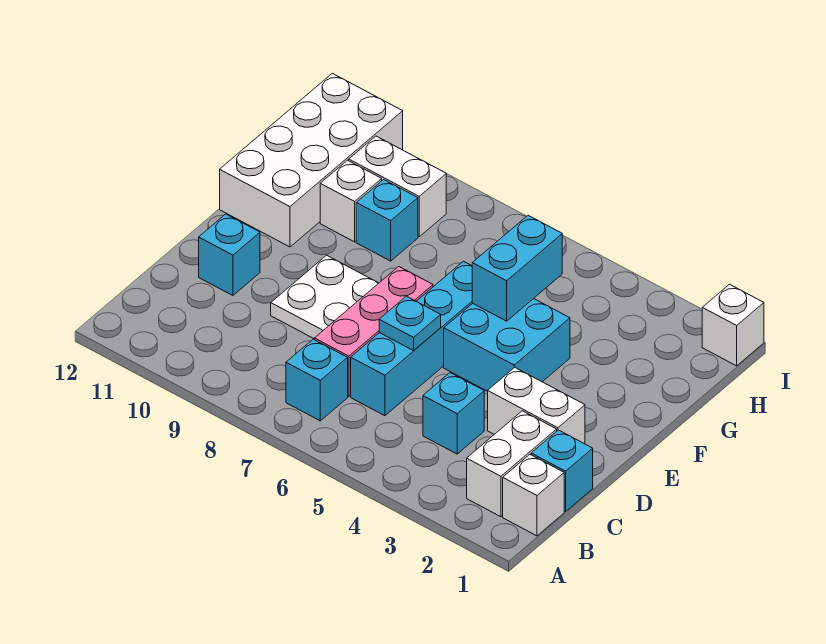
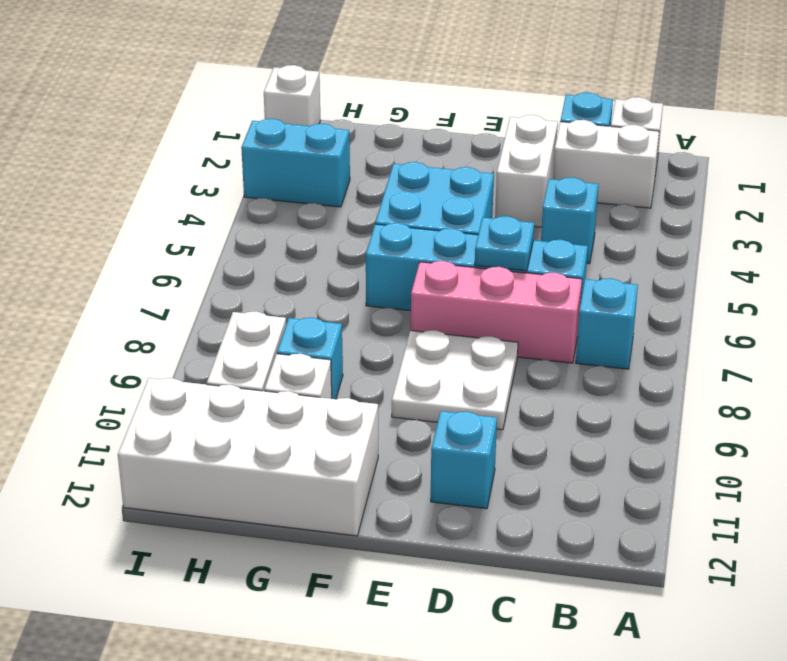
cyan brick F5:G5 level 2 -> cyan brick H3:I3 level 1

